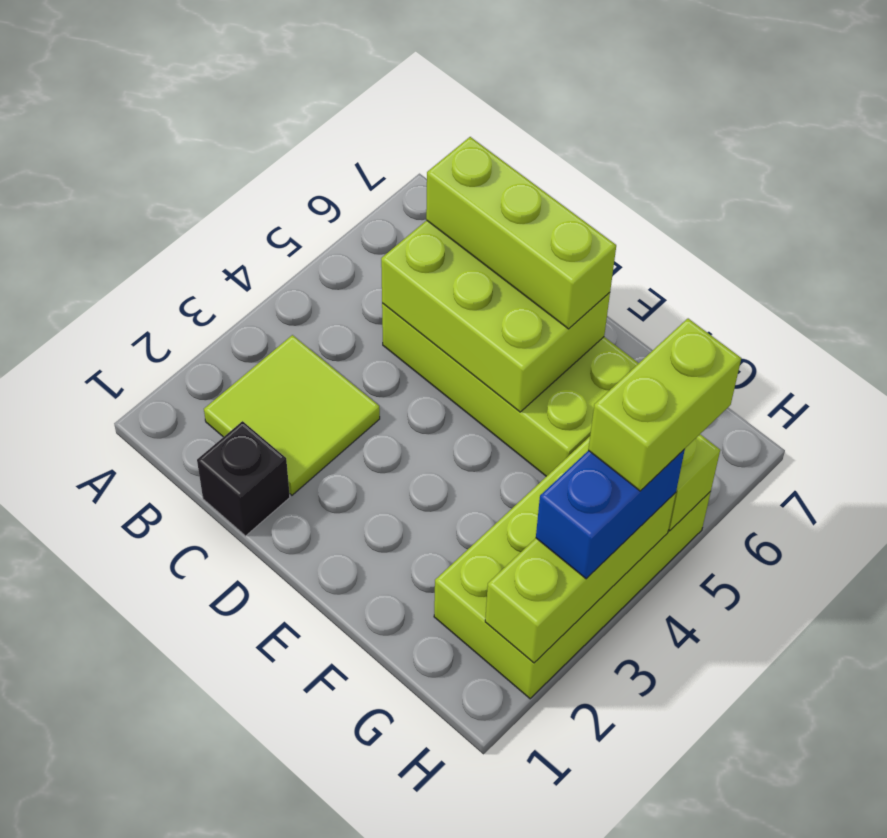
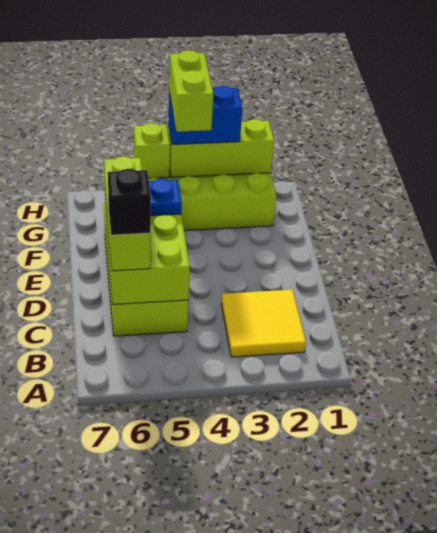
lime tile B2:C3 level 1 -> yellow tile B2:C3 level 1
black brick C1 level 1 -> black brick C6 level 4
none -> blue plate E5 level 3
lime brick H4:H5 level 4 -> lime brick G4:H4 level 4

